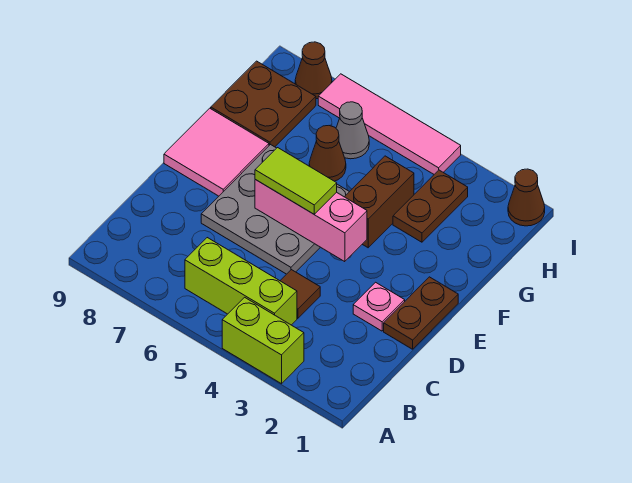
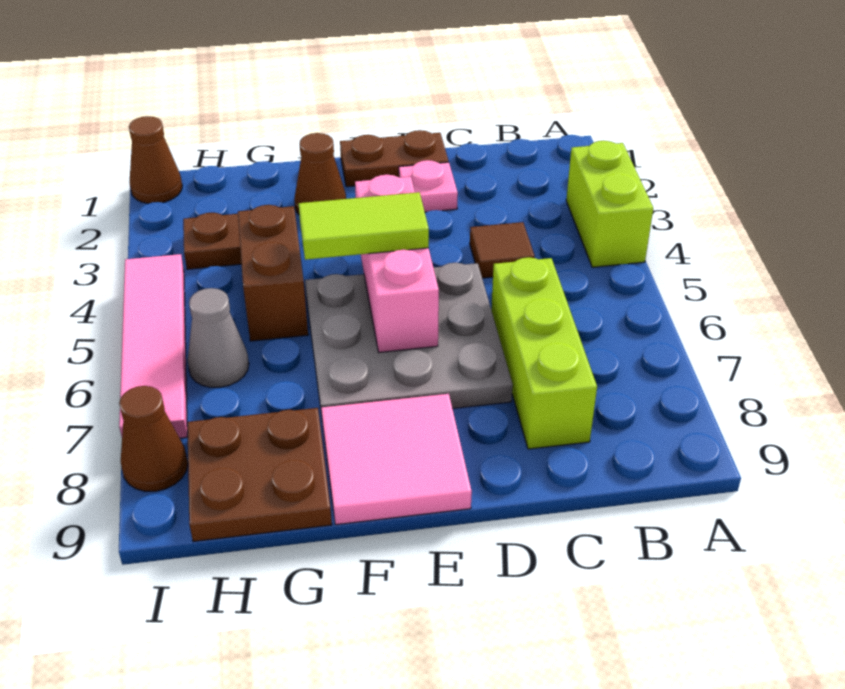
lime brick B4:B6 level 1 -> lime brick C6:C8 level 1
lime tile E5:E6 level 3 -> lime tile E5:F5 level 3
brown brick F4:G4 level 1 -> brown brick G4:G5 level 1
brown cone G6 level 1 -> brown cone F2 level 1

